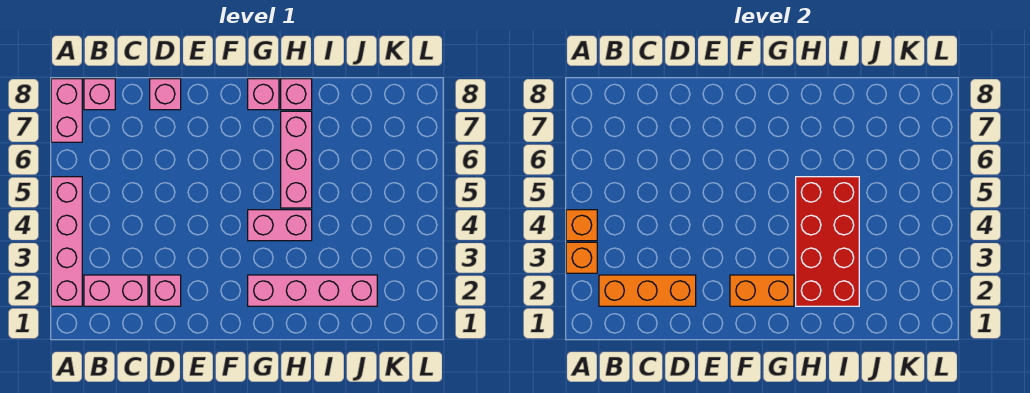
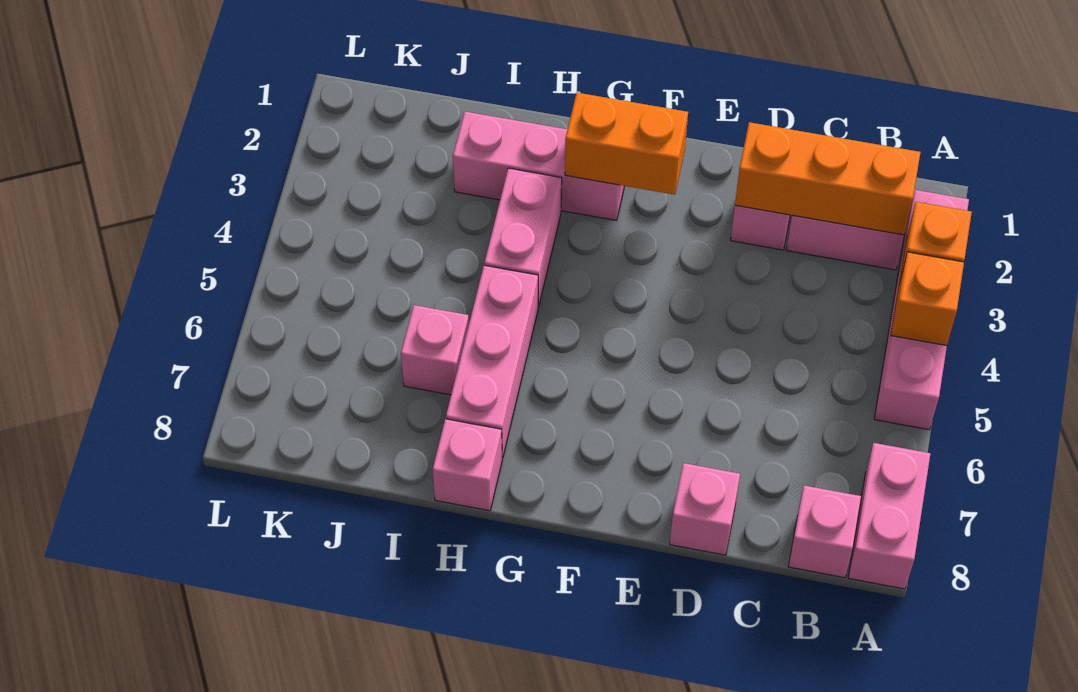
pink brick G2:J2 level 1 -> pink brick G2:I2 level 1
pink brick G4:H4 level 1 -> pink brick H3:H4 level 1
pink brick G8 level 1 -> pink brick I6 level 1
red brick H2:I5 level 2 -> none

